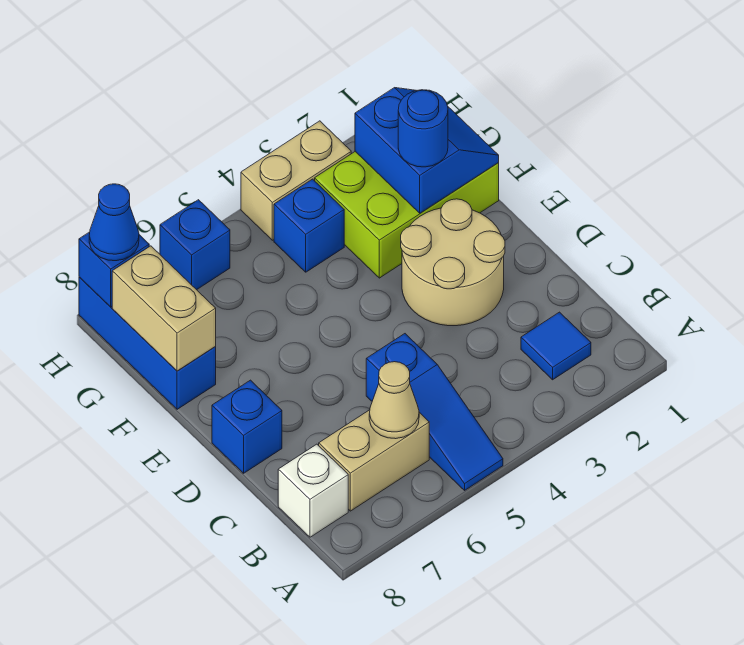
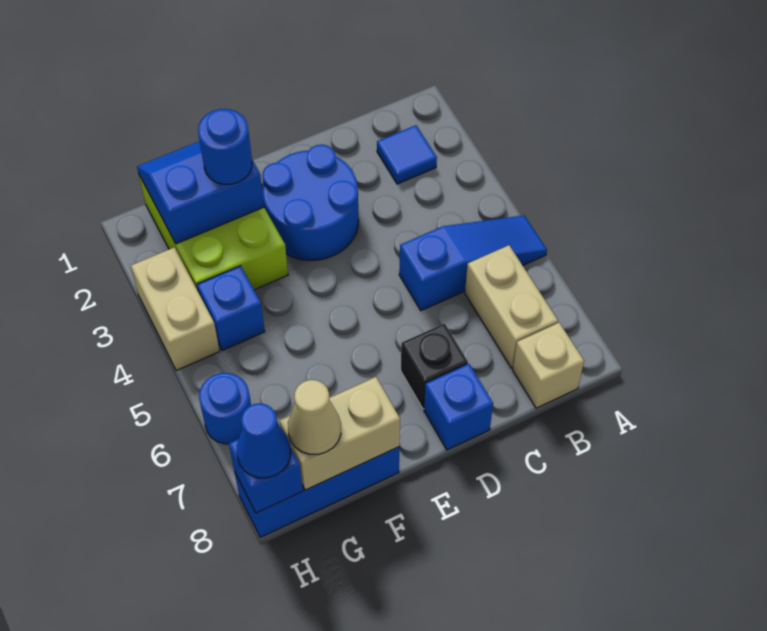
tan cone B6 level 2 -> tan cone G8 level 3
white brick B8 level 1 -> tan brick B8 level 1
tan round brick D2:E3 level 1 -> blue round brick D2:E3 level 1
none -> black brick D7 level 1
blue brick H6 level 1 -> blue round brick H6 level 1

